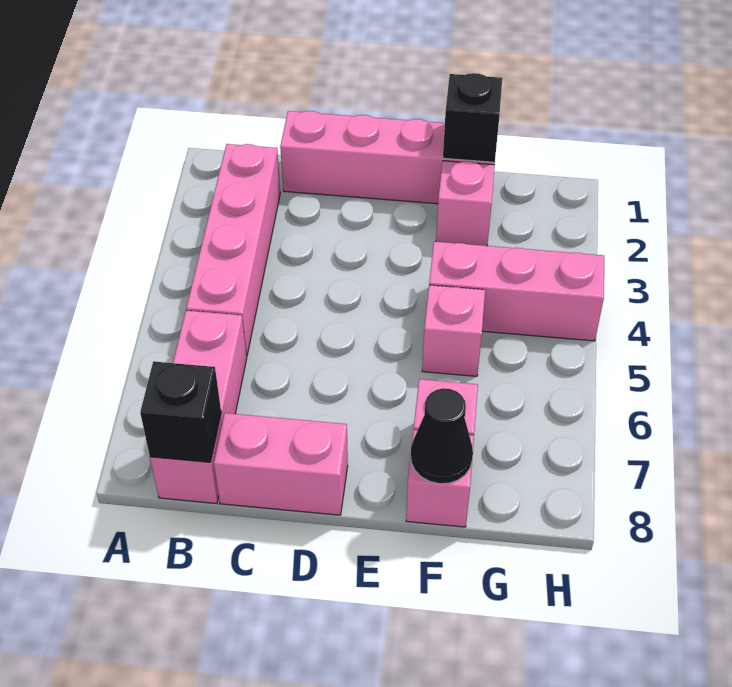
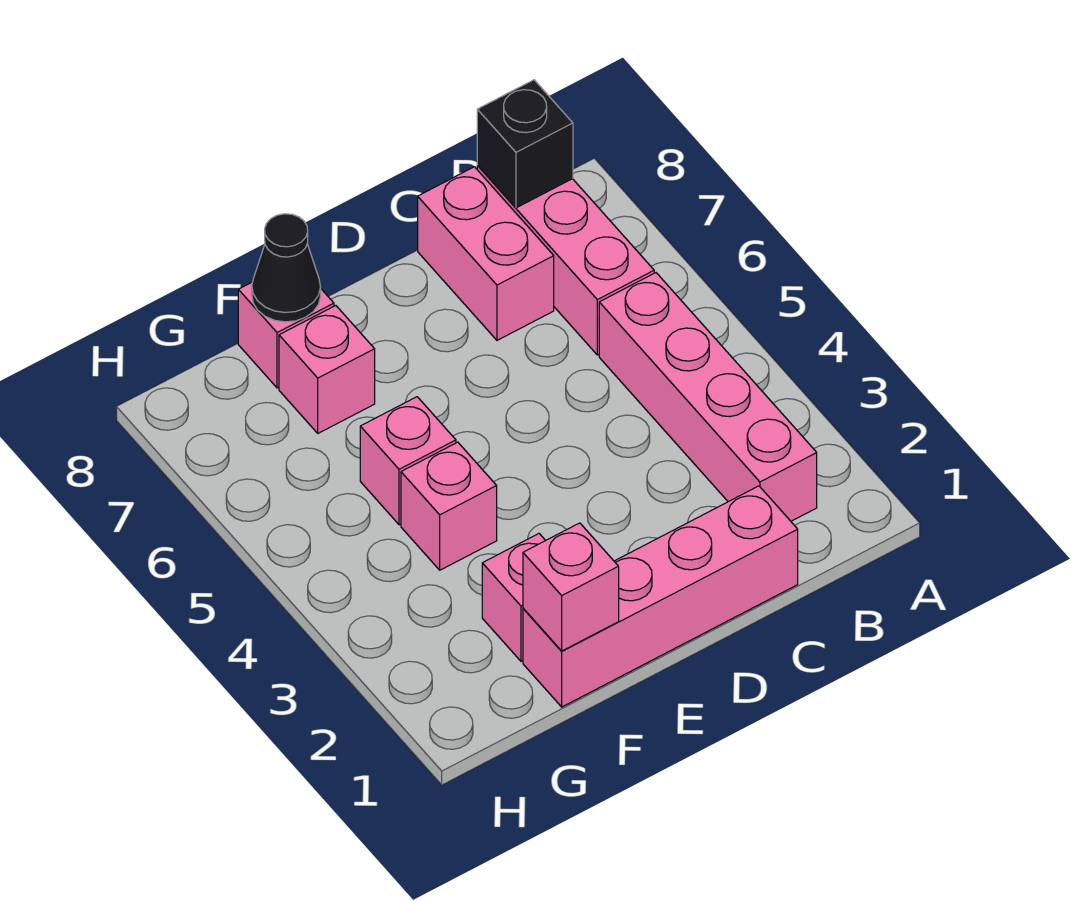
pink brick C8:D8 level 1 -> pink brick C7:C8 level 1
black brick F1 level 2 -> pink brick F1 level 2
pink brick F4:H4 level 1 -> pink brick F4 level 1

